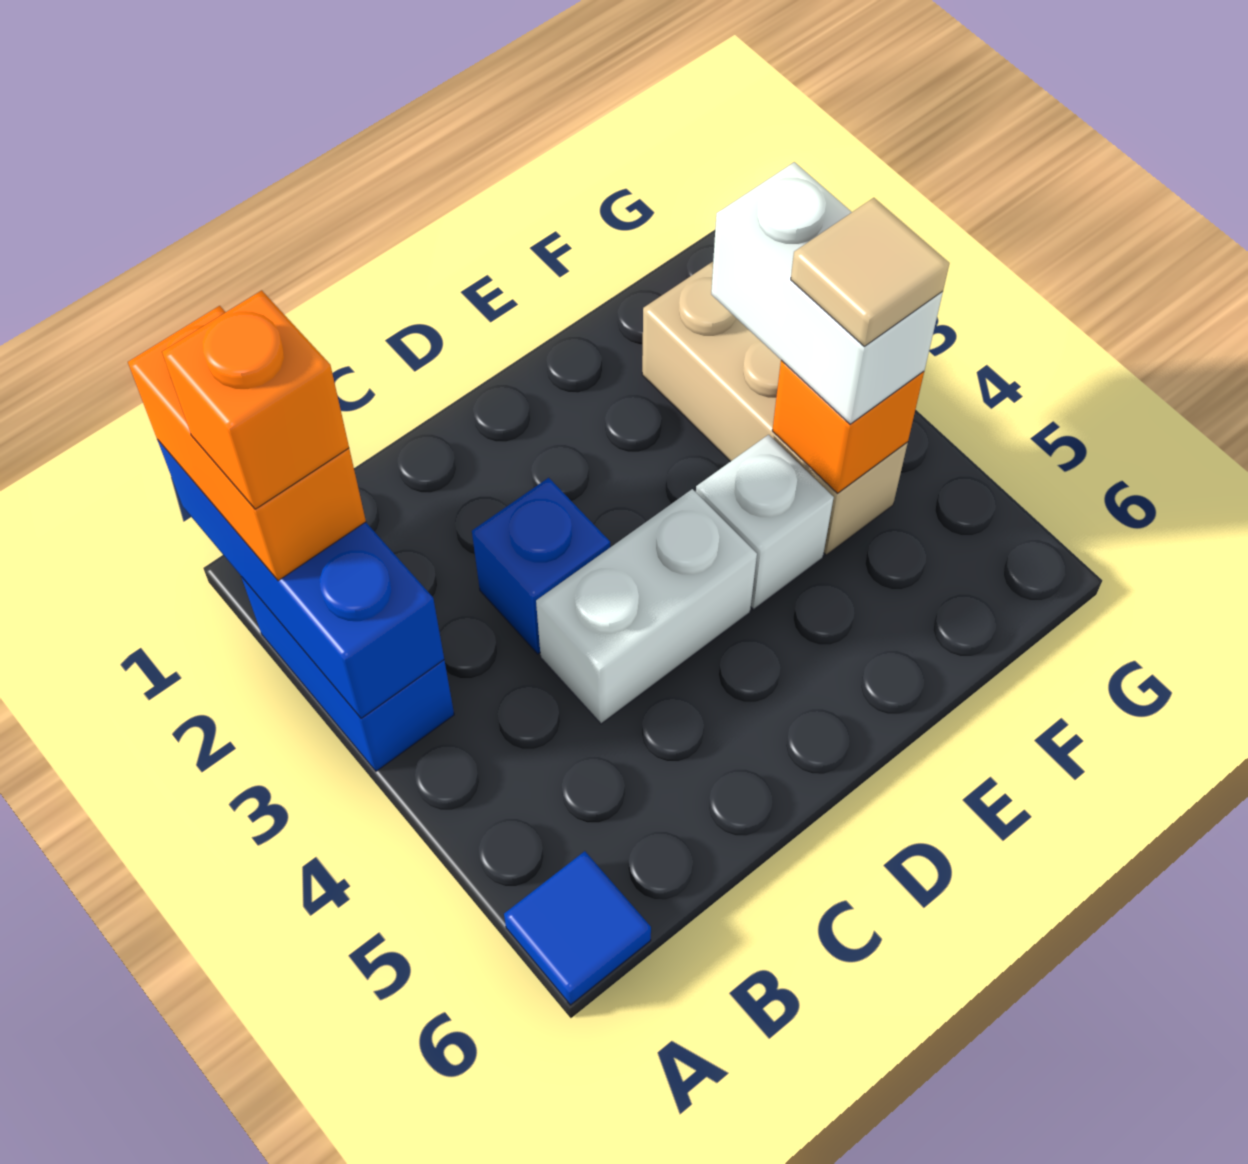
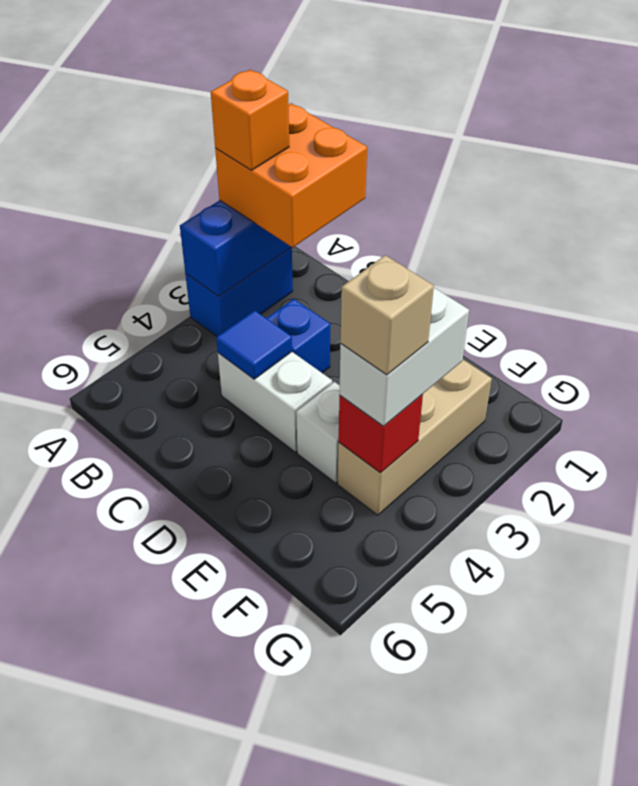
orange brick A1:A2 level 3 -> orange brick A1:B2 level 3
blue tile A6 level 1 -> blue tile C4 level 2
orange brick F4 level 2 -> red brick F4 level 2
tan tile F4 level 4 -> tan brick F4 level 4

